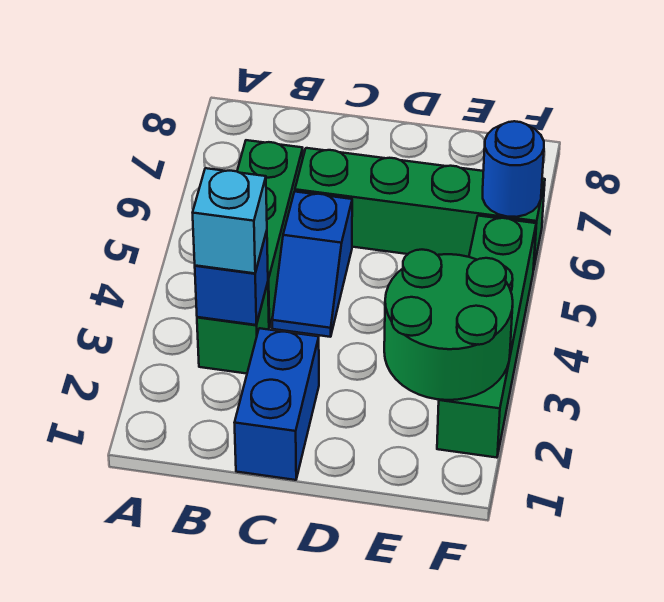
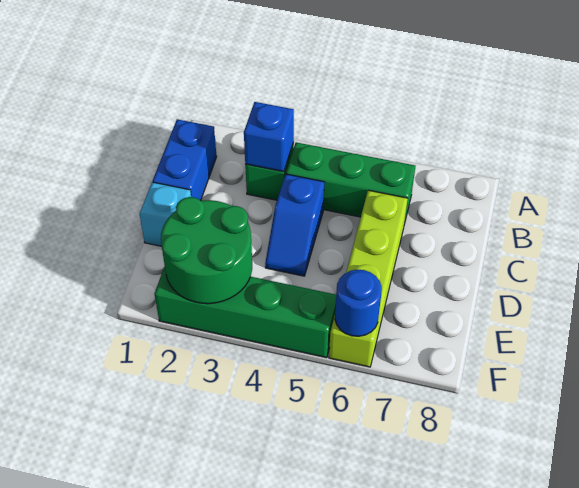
cyan brick B3 level 3 -> cyan brick D1 level 1
blue brick C1:C2 level 1 -> blue brick B1:C1 level 1
blue slope C4:C5 level 1 top 5 -> blue slope C4:D4 level 1 top C
green brick C6:F6 level 1 -> lime brick C6:F6 level 1

